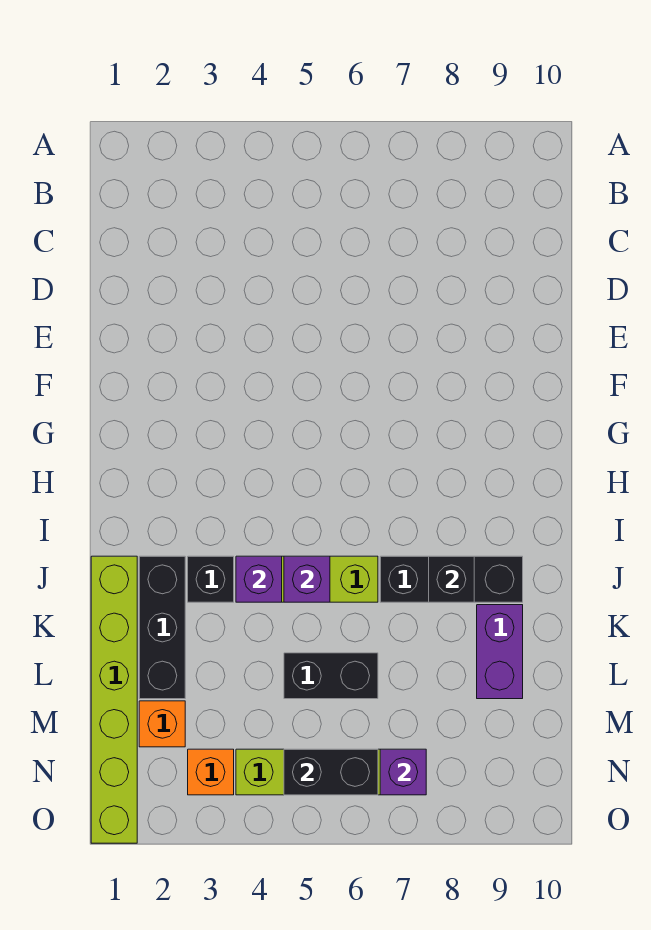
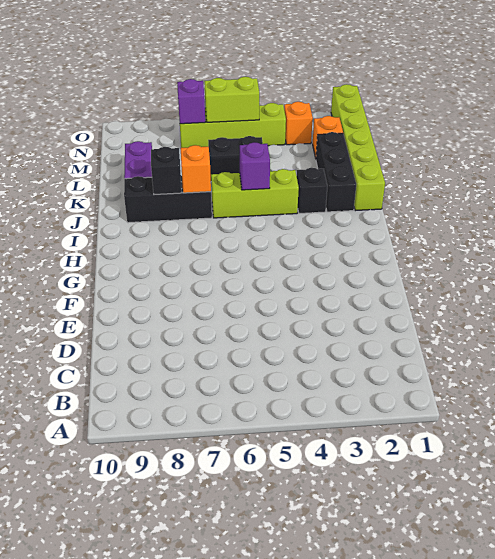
purple brick J4 level 2 -> none
none -> orange brick J7 level 2
black brick N5:N6 level 2 -> lime brick N5:N6 level 2

